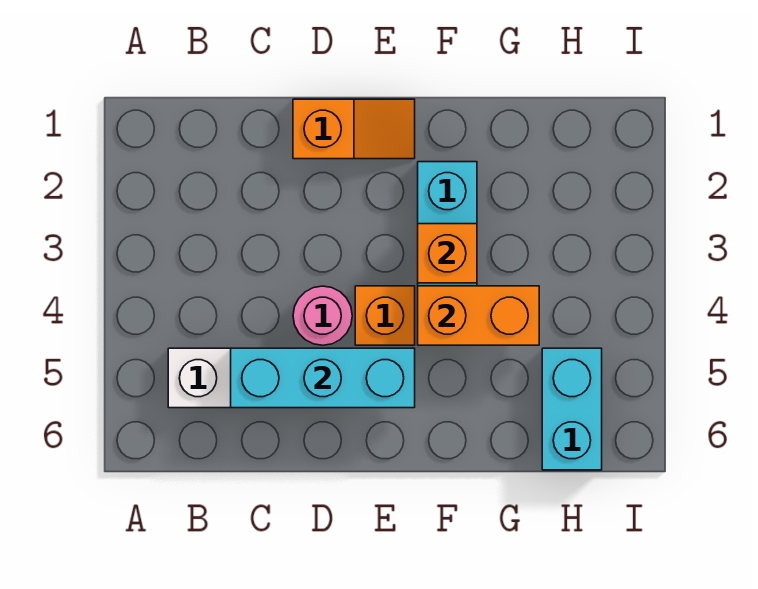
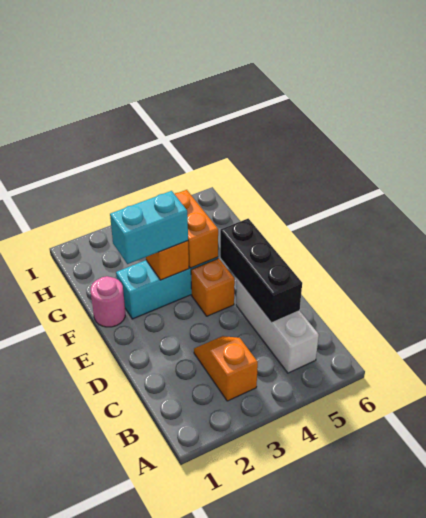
cyan brick C5:E5 level 2 -> black brick C5:E5 level 2
orange slope D1:E1 level 1 top D -> orange slope B3:C3 level 1 top B
pink round brick D4 level 1 -> pink round brick F1 level 1
cyan brick H5:H6 level 1 -> cyan brick F2:F3 level 3

